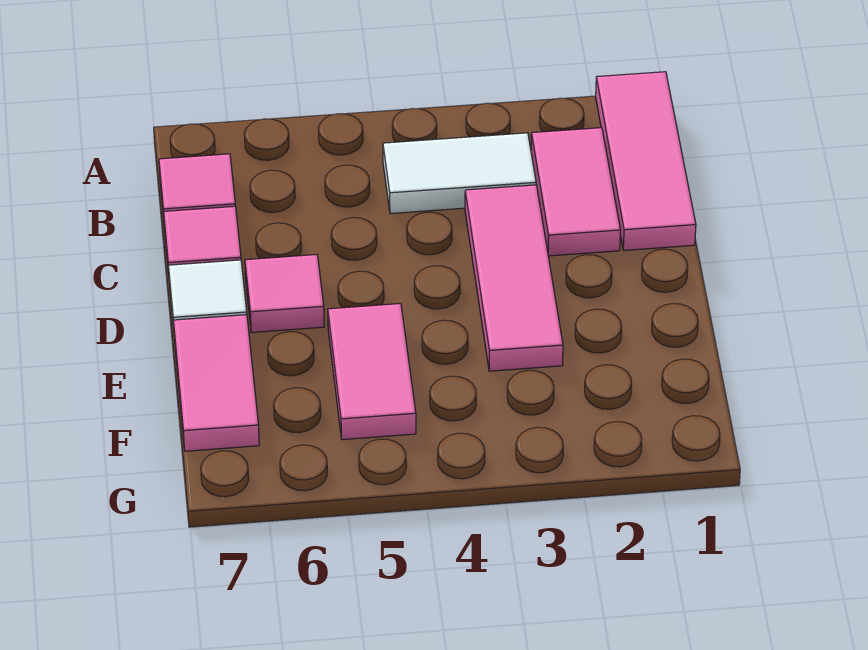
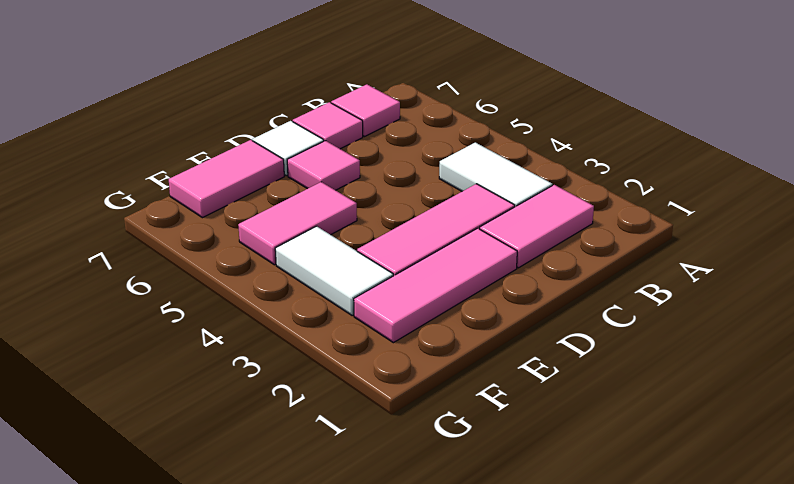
pink tile A1:C1 level 1 -> pink tile D2:F2 level 1
none -> white tile F3:F4 level 1

